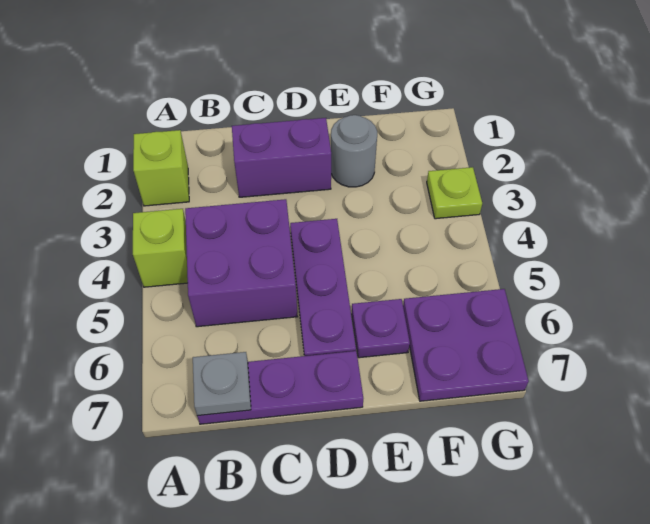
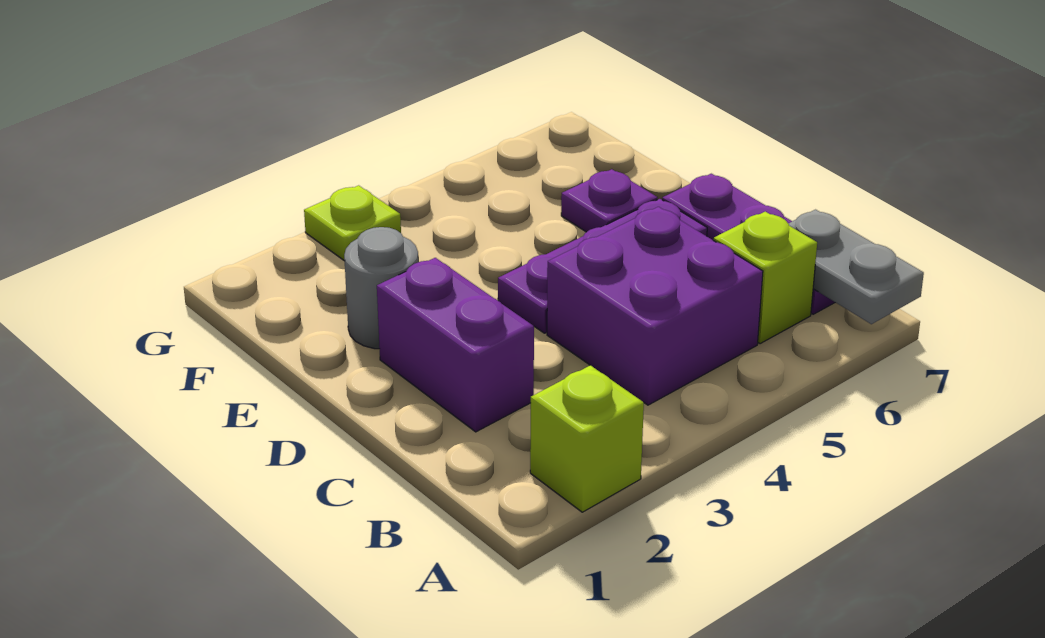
lime brick A4 level 1 -> lime brick B6 level 1
grey plate B7 level 2 -> grey plate A7:B7 level 2
purple plate F6:G7 level 1 -> none

